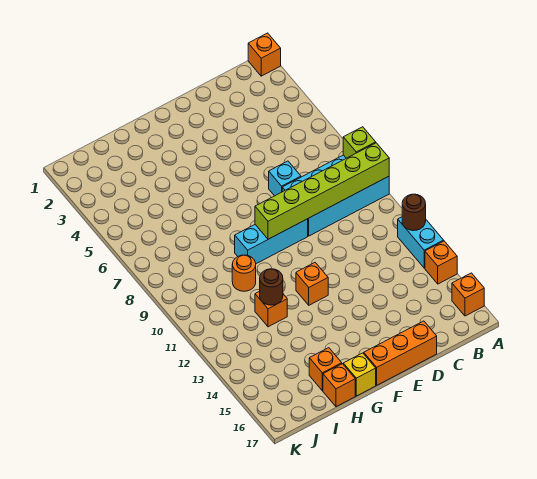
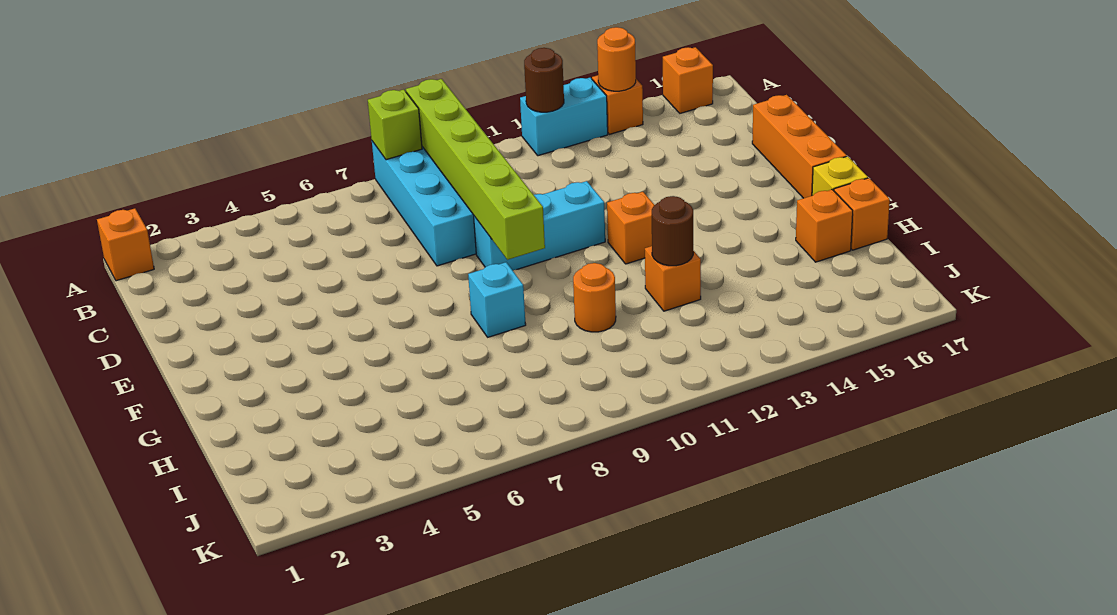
none -> orange round brick A14 level 2
cyan brick D7 level 1 -> cyan brick G8 level 1
cyan brick E9:G9 level 1 -> cyan brick E9:E11 level 1

